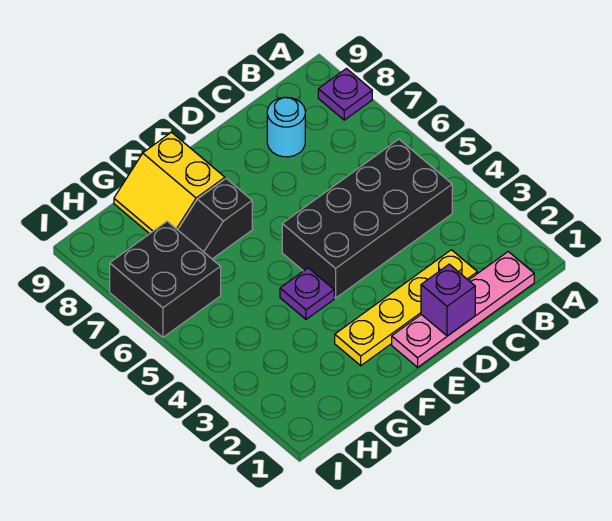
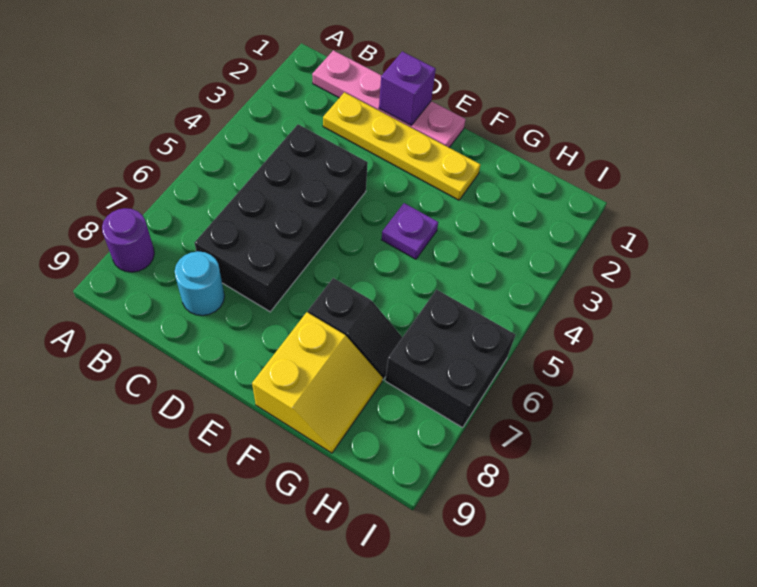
purple plate A8 level 1 -> purple round brick A8 level 1
black brick B4:E5 level 1 -> black brick C4:D7 level 1

